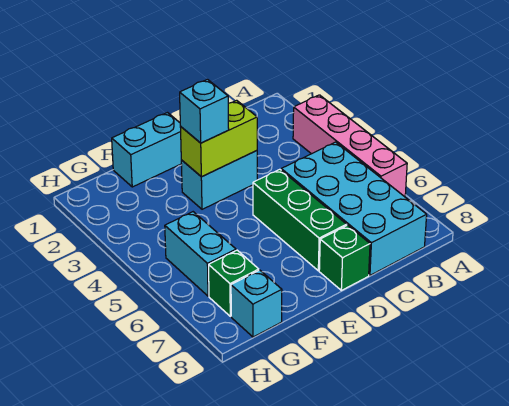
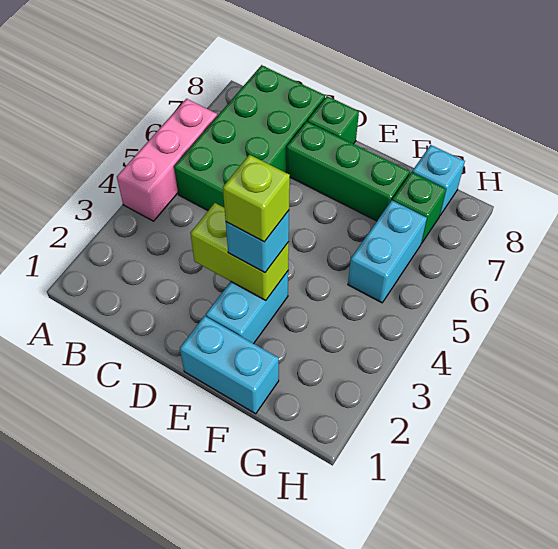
pink brick A3:A6 level 1 -> pink brick A4:A6 level 1
cyan brick B5:C8 level 1 -> green brick B5:C8 level 1
cyan brick D3:E3 level 1 -> cyan brick E2:E3 level 1
green brick D5:D7 level 1 -> green brick D7:F7 level 1
none -> lime brick E3 level 4

